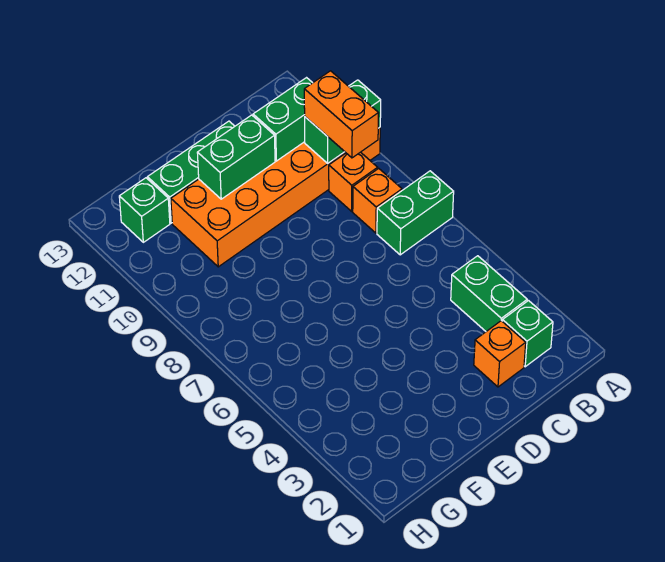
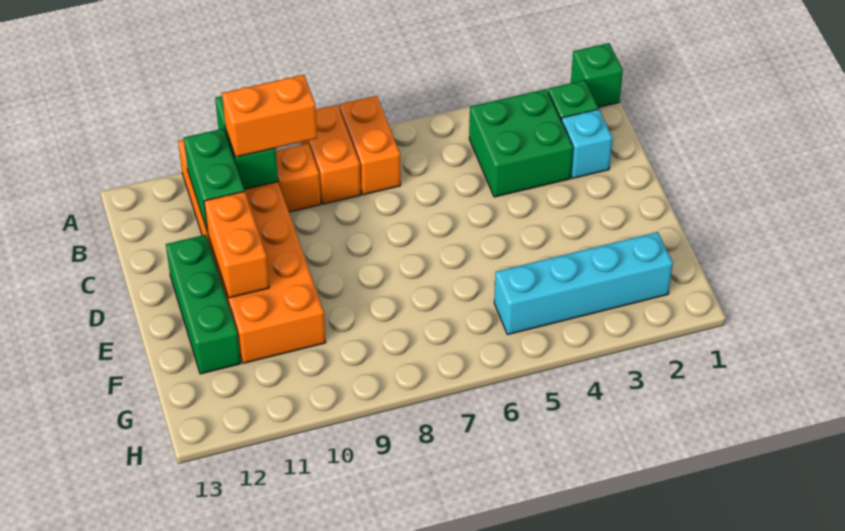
green brick A7:B7 level 1 -> orange brick A7:B7 level 1
green brick B3:B4 level 1 -> green brick B3:C4 level 1
orange brick B8 level 1 -> orange brick A8:B8 level 1
orange brick C2 level 1 -> cyan brick C2 level 1
green brick D11:E11 level 2 -> orange brick D11:E11 level 2
none -> cyan brick G2:G5 level 1
green brick G12 level 1 -> green brick A1 level 1

